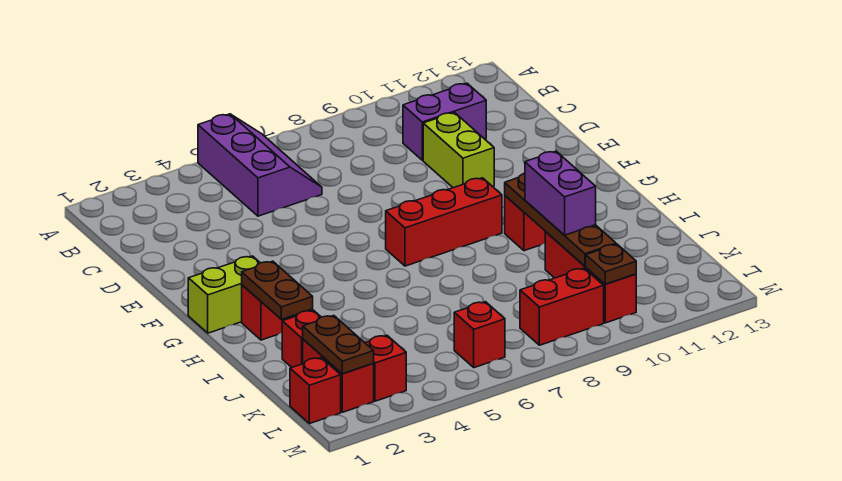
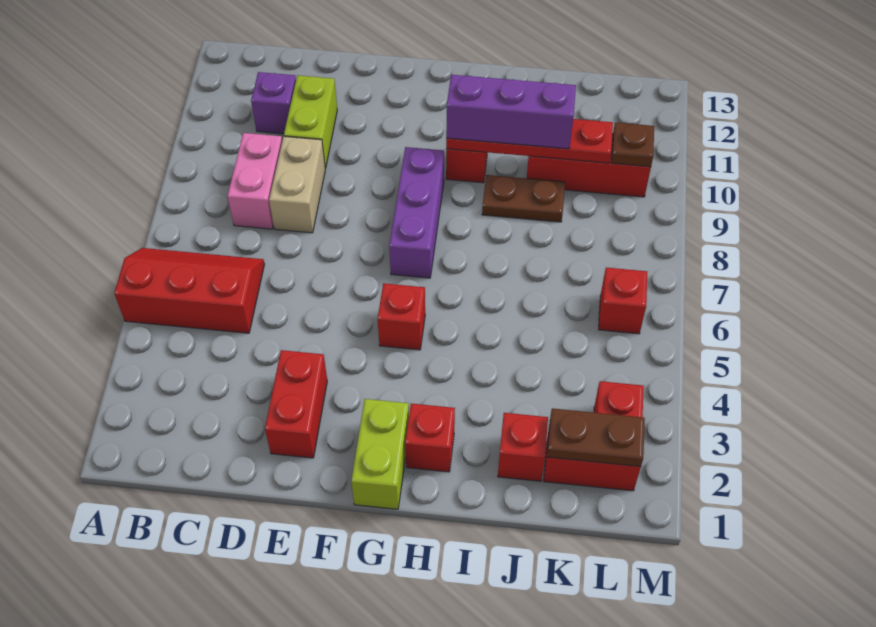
purple slope A5:C6 level 1 top 5 -> red slope A5:C6 level 1 top 5
none -> pink brick C8:C9 level 1
purple brick C10:C11 level 1 -> purple brick C11 level 1
none -> tan brick D8:D9 level 1
lime brick D10:E10 level 1 -> lime brick D10:D11 level 1
red brick G7:G9 level 1 -> purple brick G7:G9 level 1
brown plate H2:I2 level 2 -> brown plate I9:J9 level 1
brown plate H10:K10 level 2 -> red plate H10:K10 level 2
purple brick I10:J10 level 3 -> purple brick H10:J10 level 3
red brick L1 level 1 -> red brick G5 level 1
red brick L8:L9 level 1 -> red brick E2:E3 level 1

